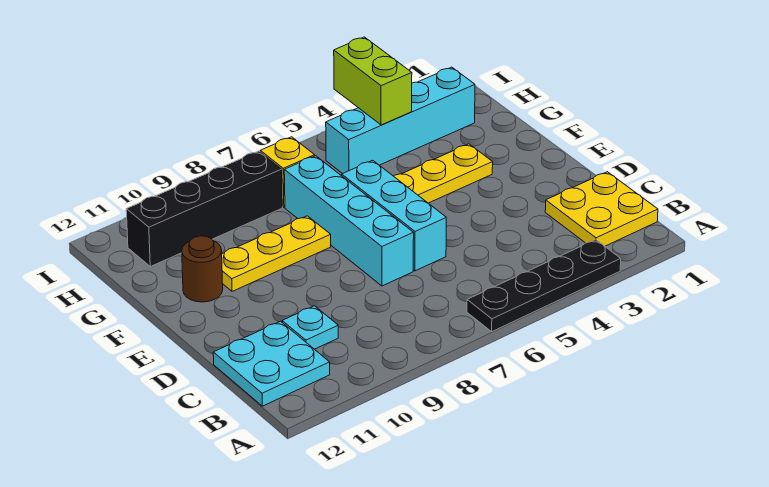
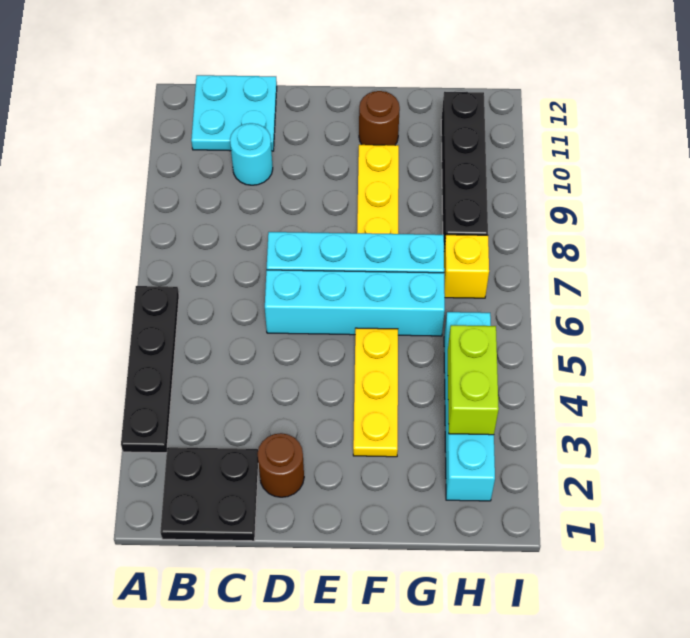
yellow plate B1:C2 level 1 -> black plate B1:C2 level 1
cyan plate C10 level 1 -> cyan round brick C10 level 1
none -> brown round brick D2 level 1
cyan brick D6:F6 level 1 -> cyan brick D6:G6 level 1
lime brick H4:I4 level 2 -> lime brick H3:H4 level 2

